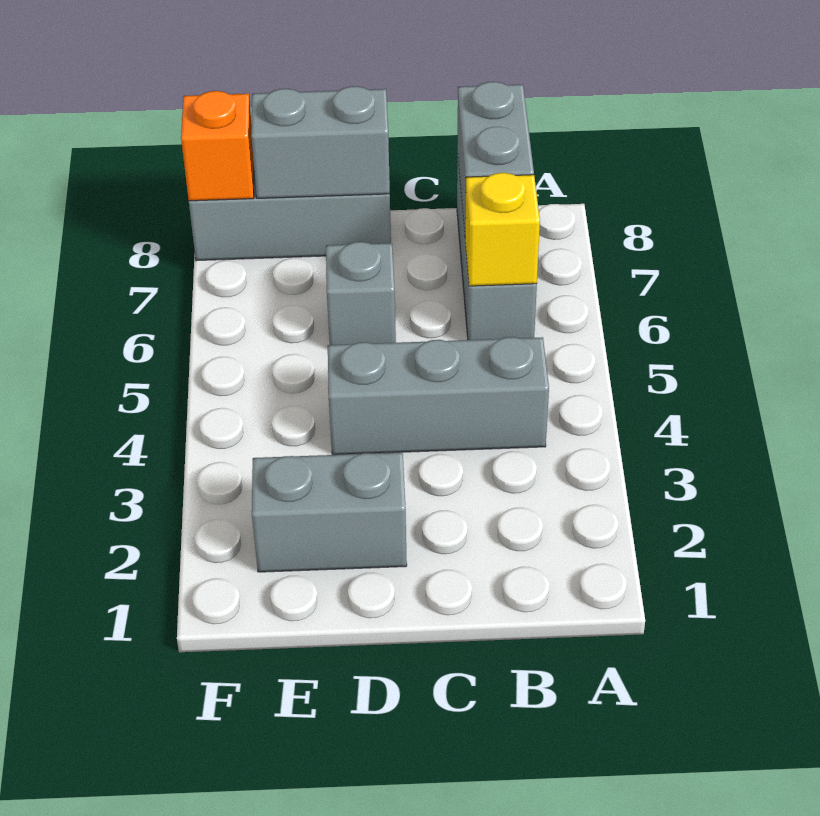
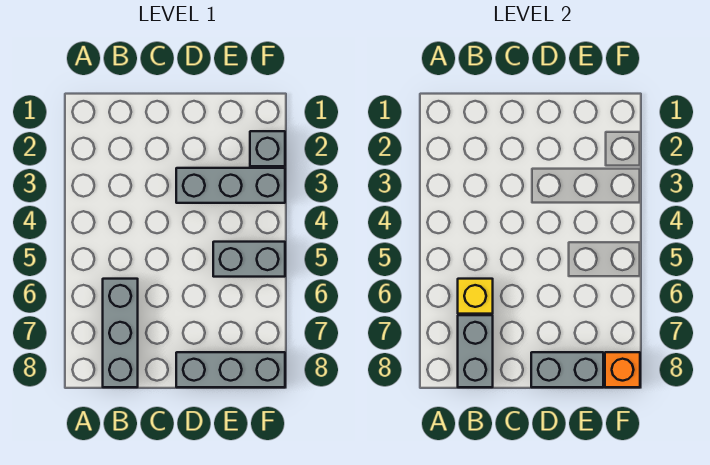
grey brick B4:D4 level 1 -> grey brick D3:F3 level 1
grey brick D2:E2 level 1 -> grey brick E5:F5 level 1
grey brick D6 level 1 -> grey brick F2 level 1

